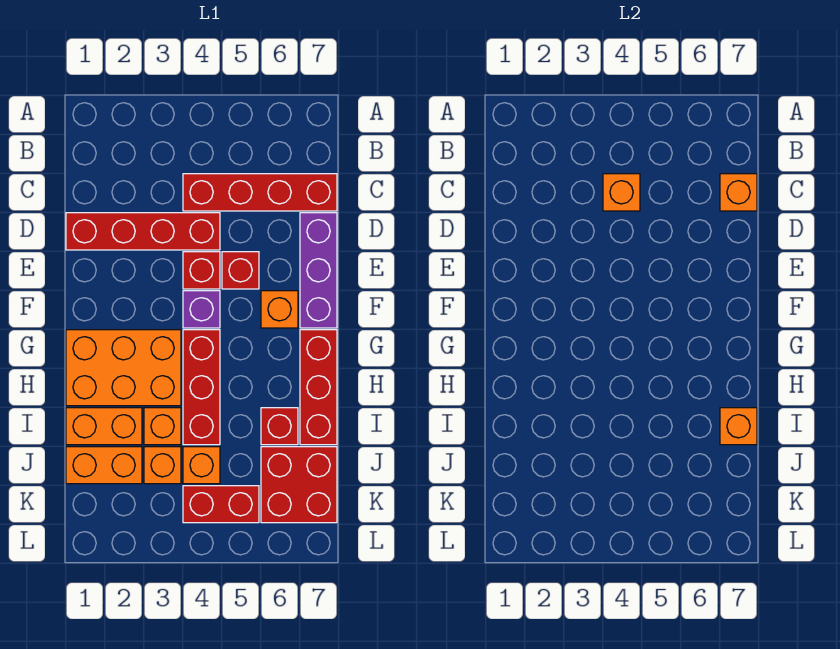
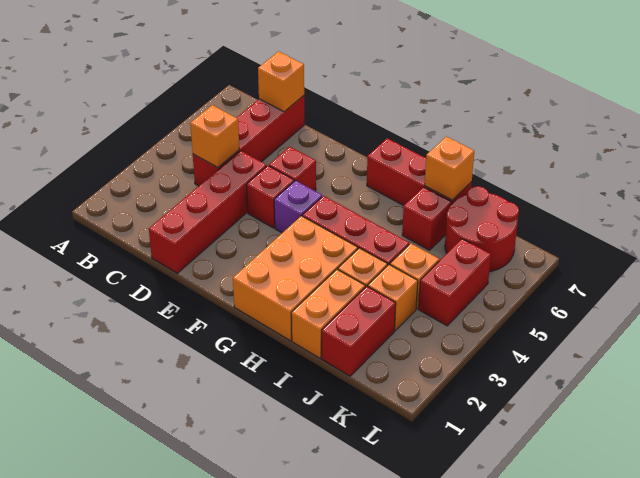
purple brick D7:F7 level 1 -> none
orange brick F6 level 1 -> none
orange brick J1:J2 level 1 -> red brick J1:J2 level 1
red brick J6:K7 level 1 -> red round brick J6:K7 level 1

